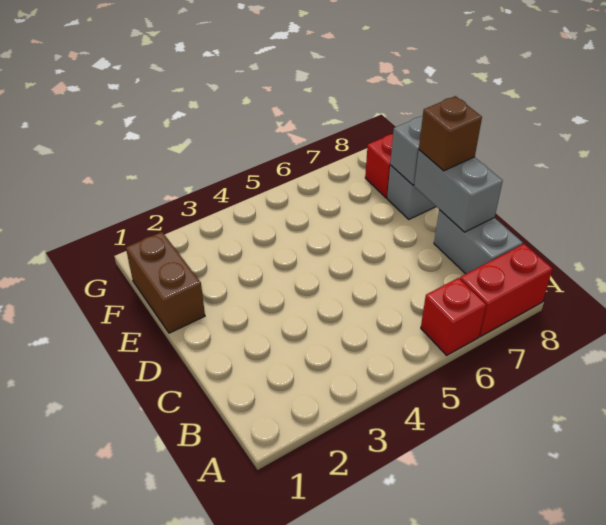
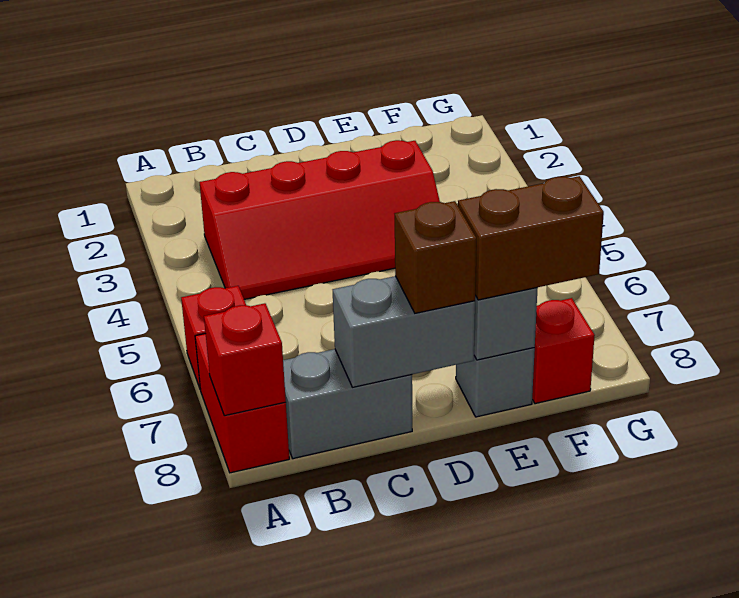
none -> red brick A8 level 2
none -> red slope B3:E4 level 1 top 3
brown brick E1:F1 level 1 -> brown brick E8:F8 level 3

